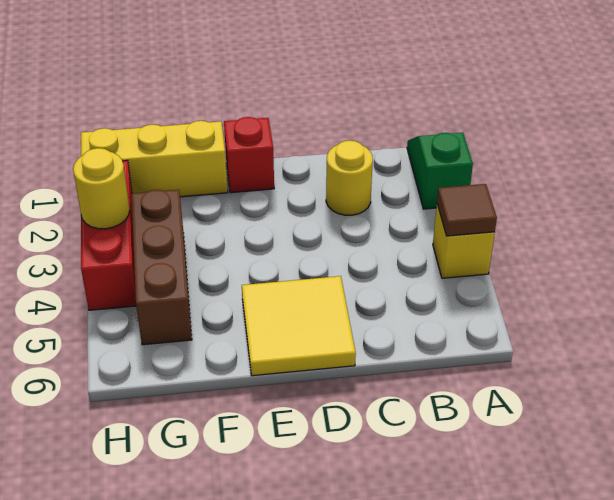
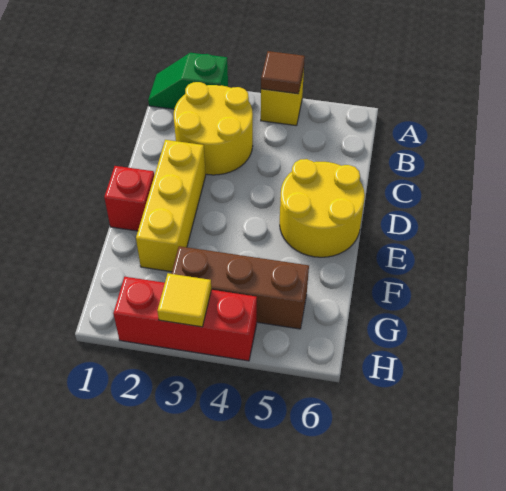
yellow round brick C2 level 1 -> yellow round brick B2:C3 level 1
yellow tile D5:E6 level 1 -> yellow round brick D5:E6 level 1
yellow brick F1:H1 level 1 -> yellow brick D2:F2 level 1
yellow round brick H3 level 2 -> yellow tile H3 level 2

